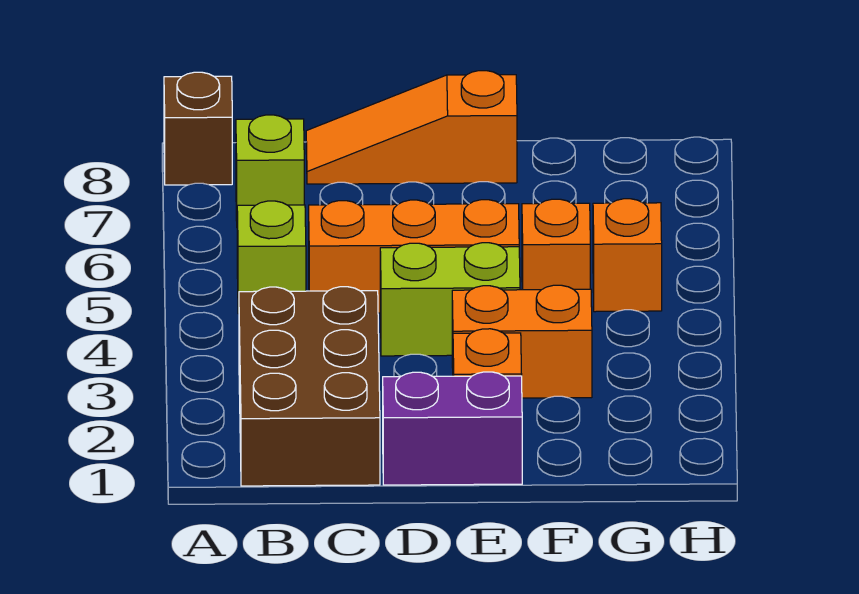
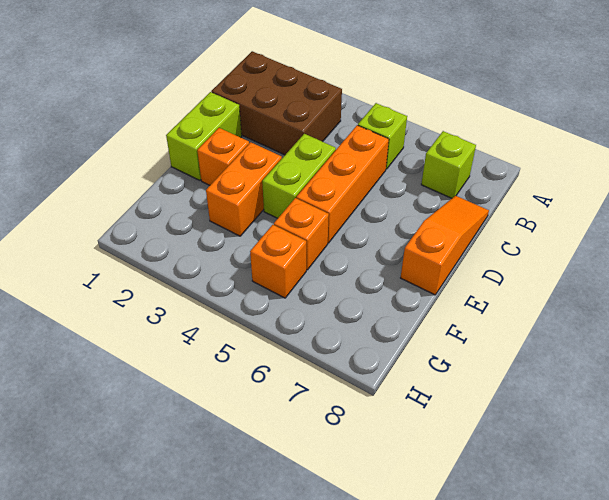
brown brick A8 level 1 -> none
purple brick D1:E1 level 1 -> lime brick D1:E1 level 1

